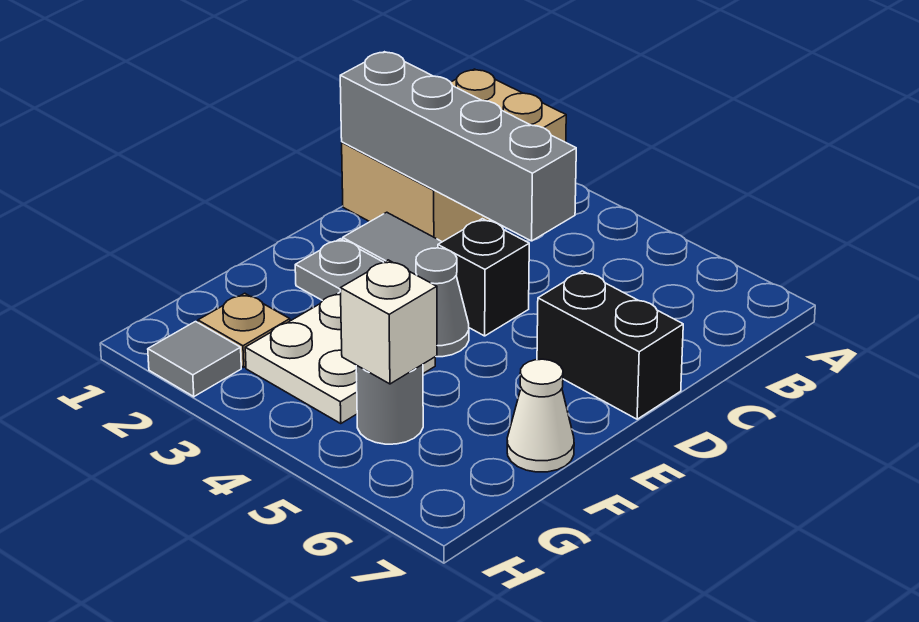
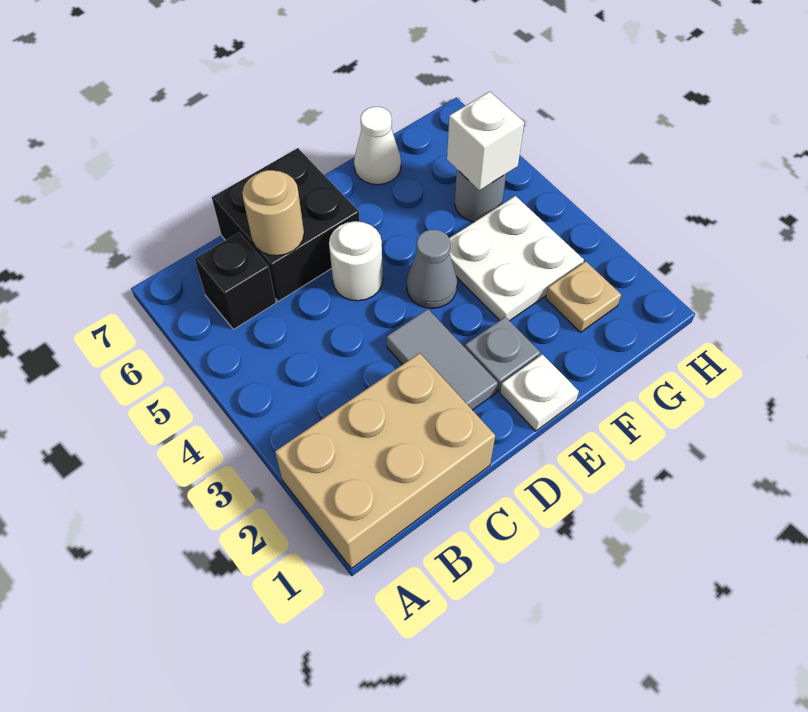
grey brick C1:C4 level 2 -> none
none -> tan round brick C6 level 2
black brick D4 level 1 -> black brick B6 level 1
none -> white round brick D5 level 1
black brick D6:D7 level 1 -> black brick C6:D7 level 1
none -> white plate E1 level 1
grey tile H2 level 1 -> none

